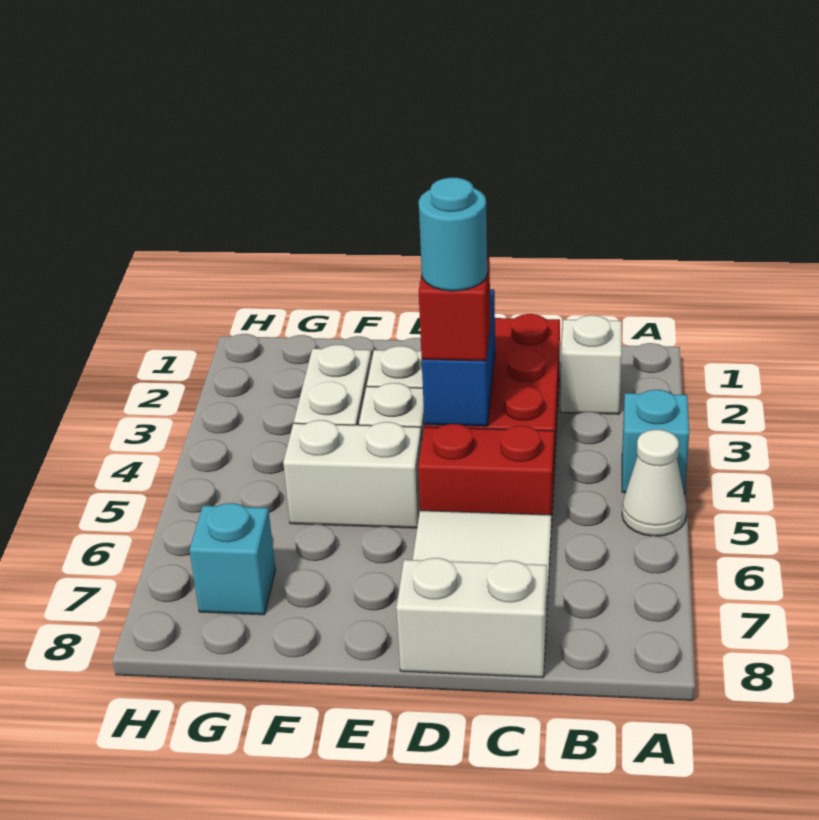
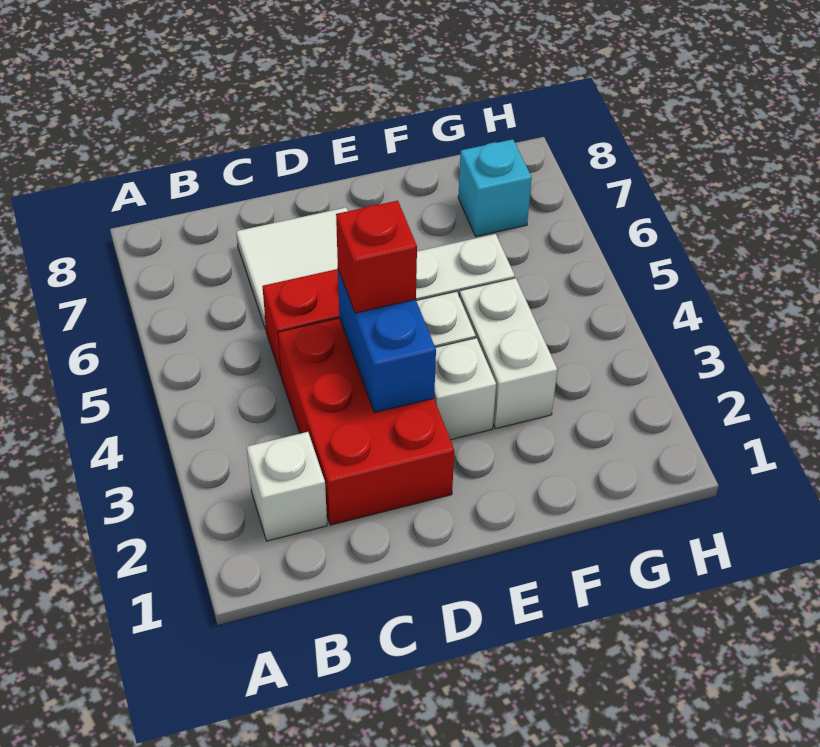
cyan brick A4 level 1 -> none
white cone A5 level 1 -> none
white brick C8:D8 level 1 -> none
cyan round brick D4 level 4 -> none

